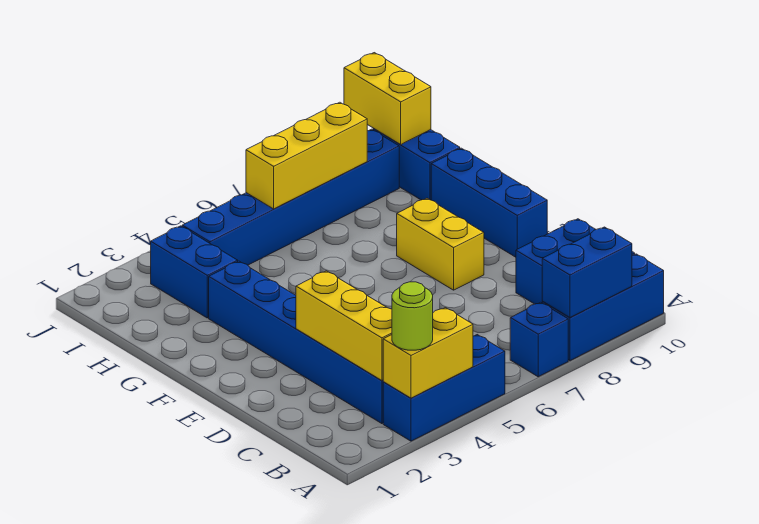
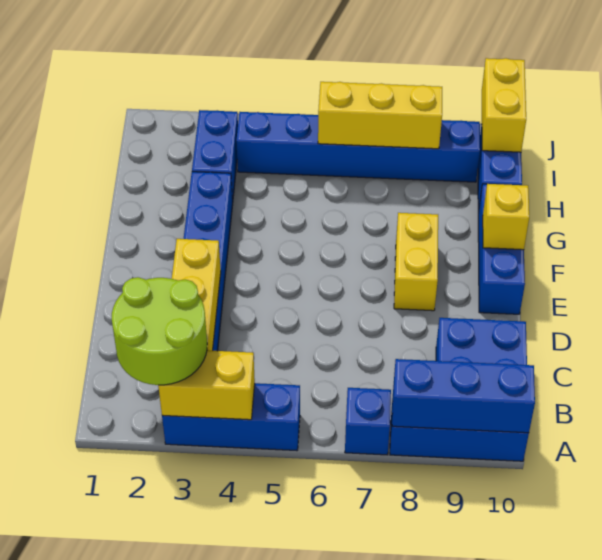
lime round brick A3 level 3 -> lime round brick A2:B3 level 3
blue brick A8:A9 level 2 -> blue brick A8:A10 level 2
none -> yellow brick F10 level 2

